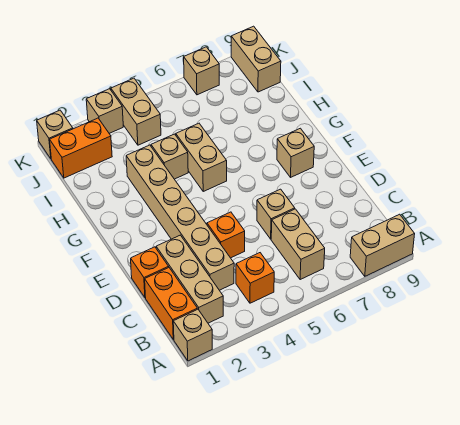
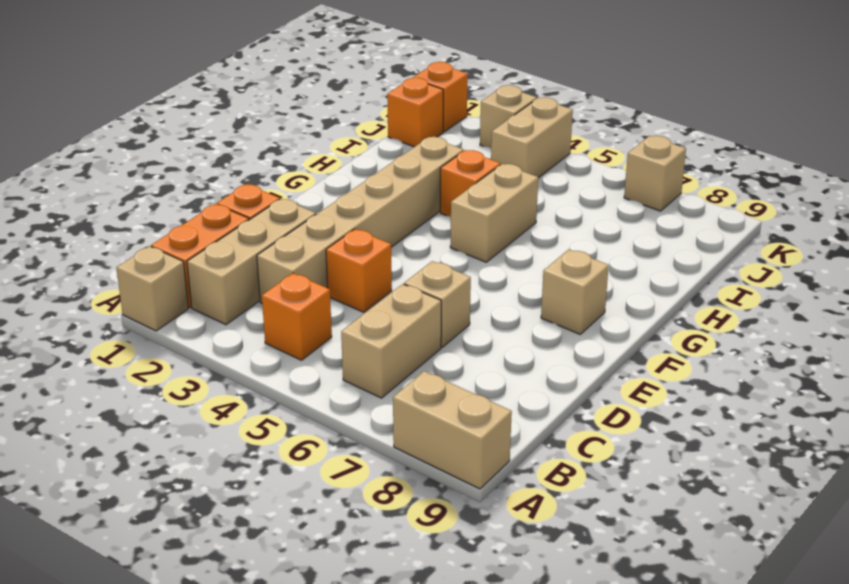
tan brick H4 level 1 -> orange brick H4 level 1
orange brick J1:J2 level 1 -> orange brick J1 level 1
tan brick J9:K9 level 1 -> none
tan brick K1 level 1 -> orange brick K1 level 1

